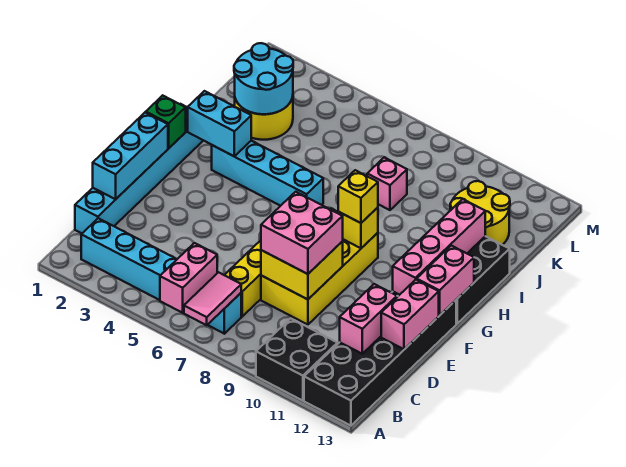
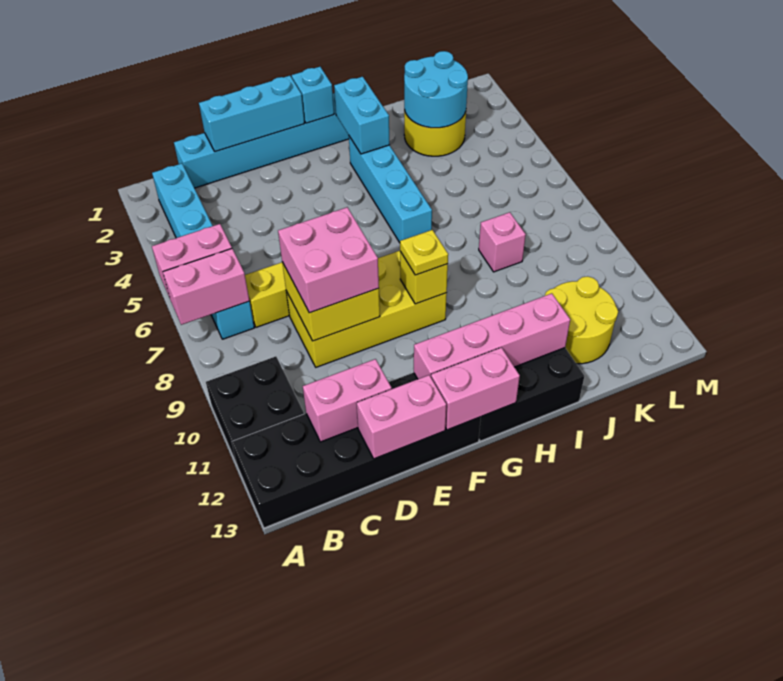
pink tile A7:B7 level 2 -> pink brick A7:B7 level 2
green brick G1 level 2 -> cyan brick G1 level 2
yellow brick G9 level 3 -> yellow plate G9 level 3

